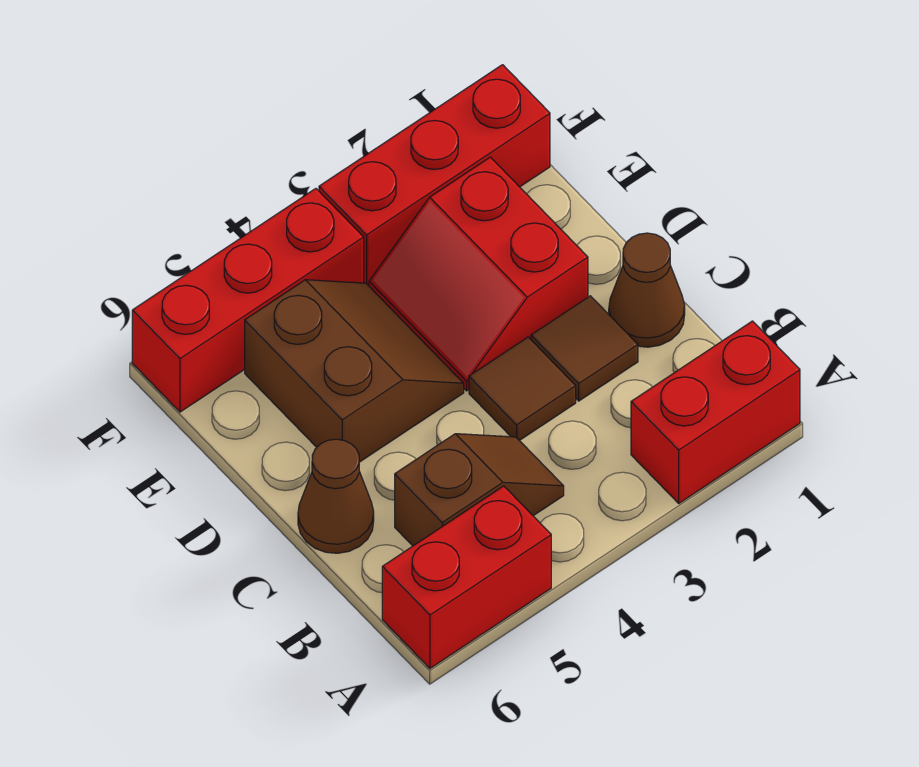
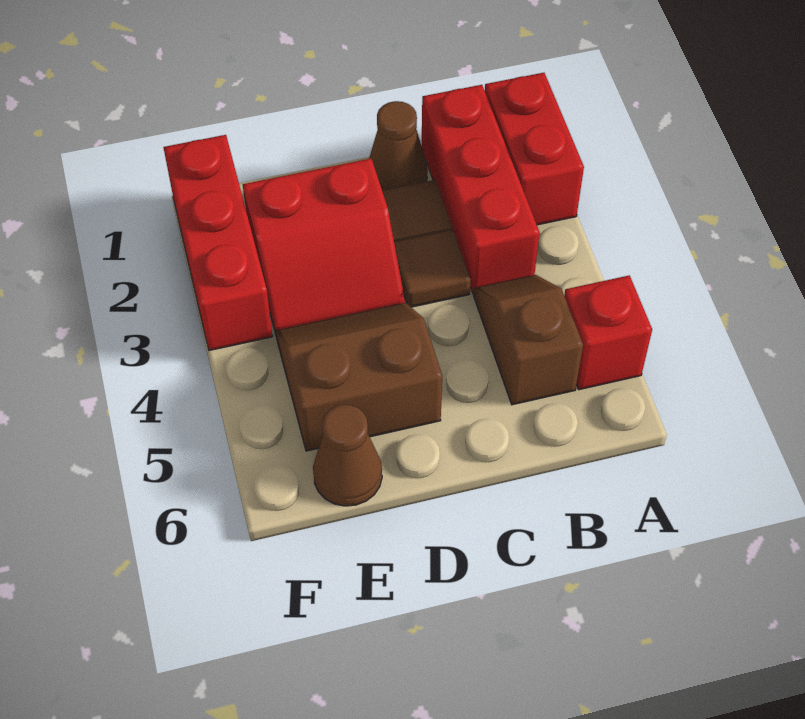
red brick A5:A6 level 1 -> red brick A5 level 1
brown cone C6 level 1 -> brown cone E6 level 1
red brick F4:F6 level 1 -> red brick B1:B3 level 1

